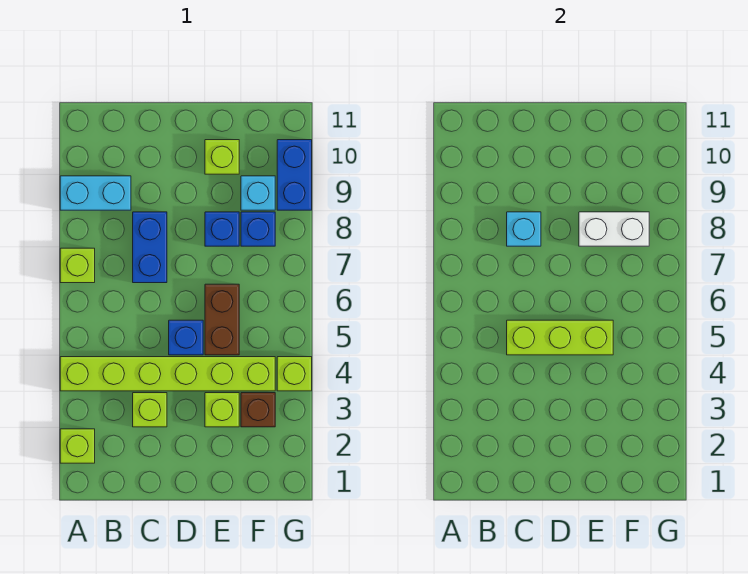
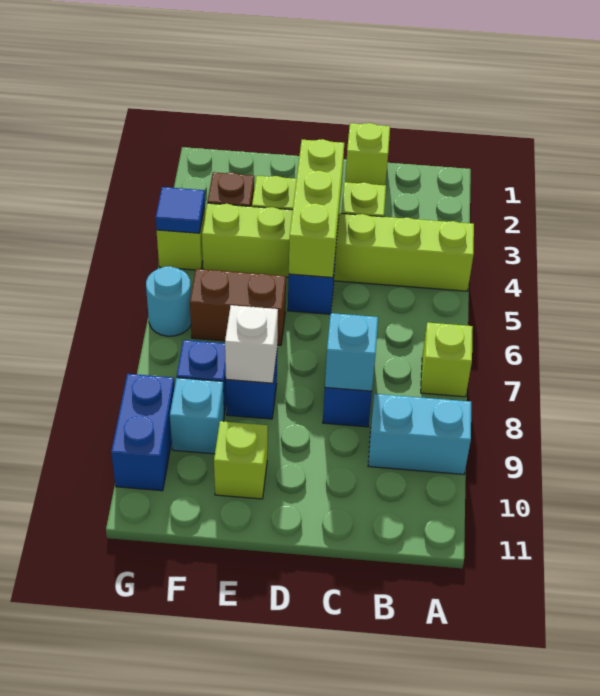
lime brick A2 level 1 -> lime brick C1 level 1
lime brick C5:E5 level 2 -> lime brick D3:D5 level 2
brown brick E5:E6 level 1 -> brown brick E6:F6 level 1
white brick E8:F8 level 2 -> white brick E8 level 2
none -> blue tile G4 level 2
none -> cyan round brick G6 level 1

